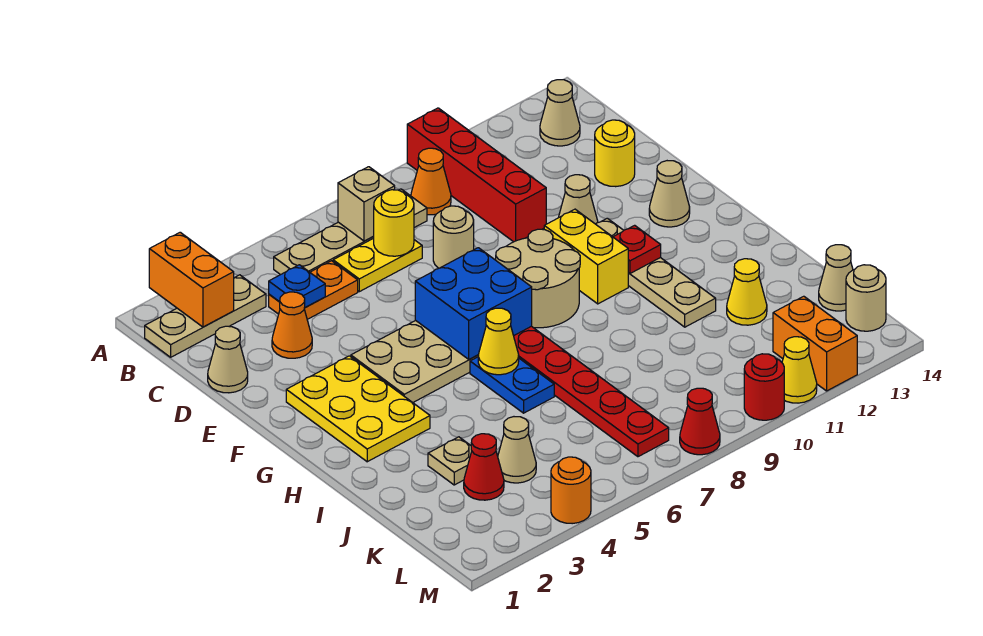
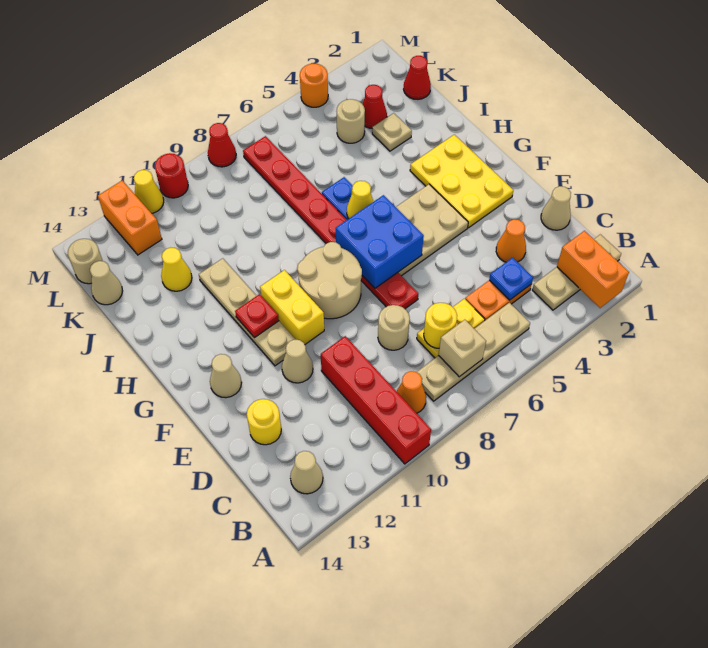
none -> red cone K1 level 1
tan cone K4 level 1 -> tan round brick K4 level 1

